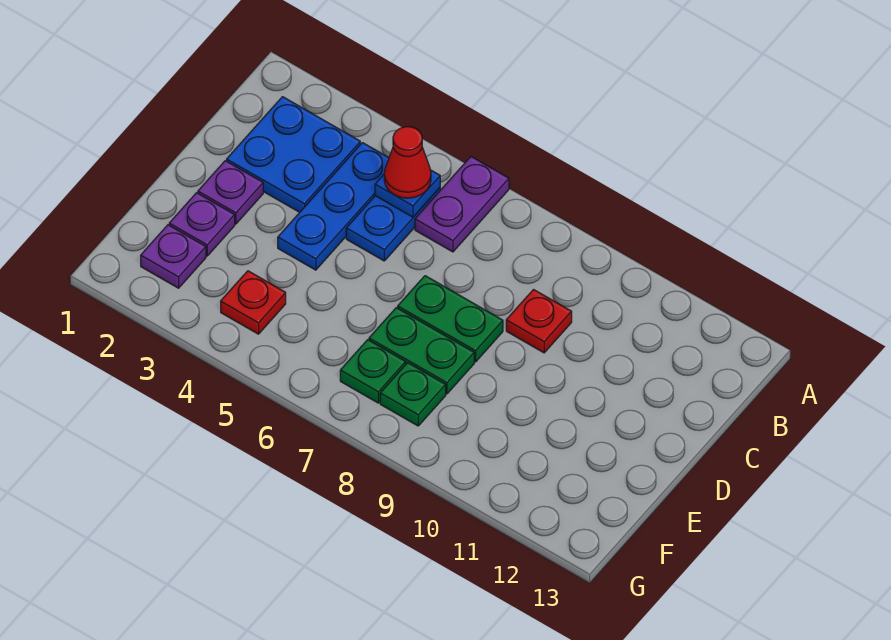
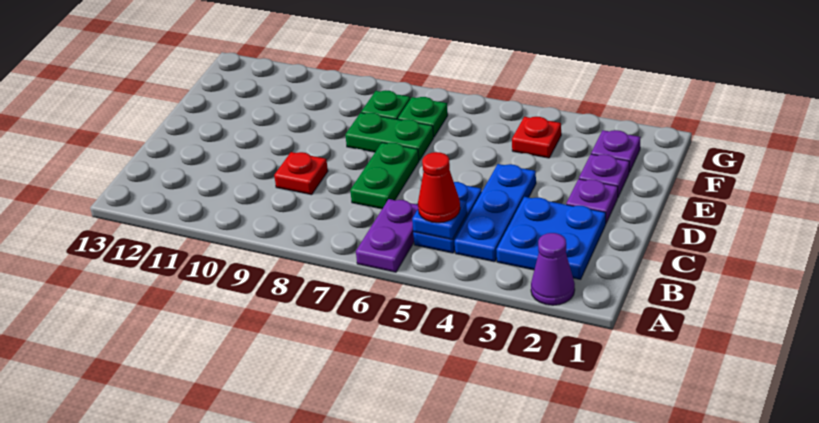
none -> purple cone A2 level 1
green plate D7:D8 level 1 -> green plate C7:D7 level 1

